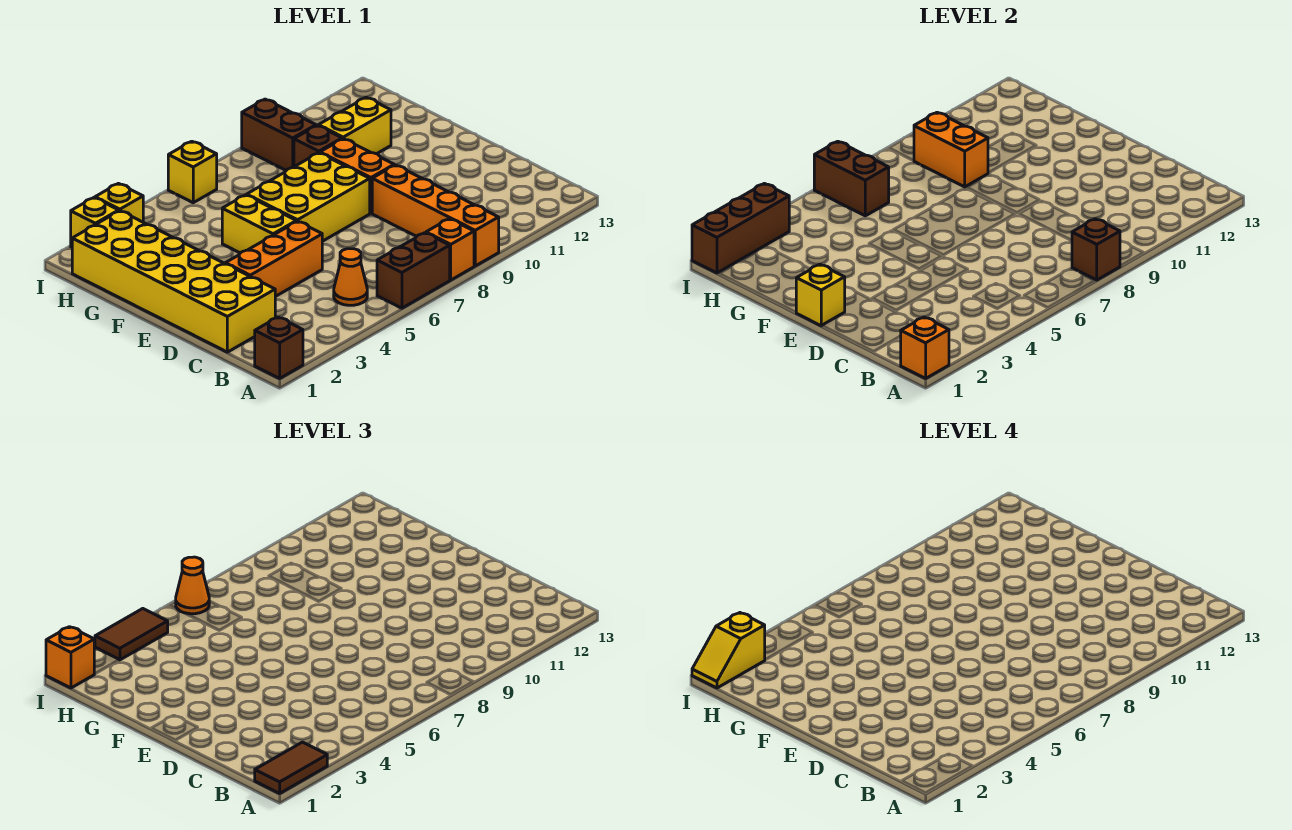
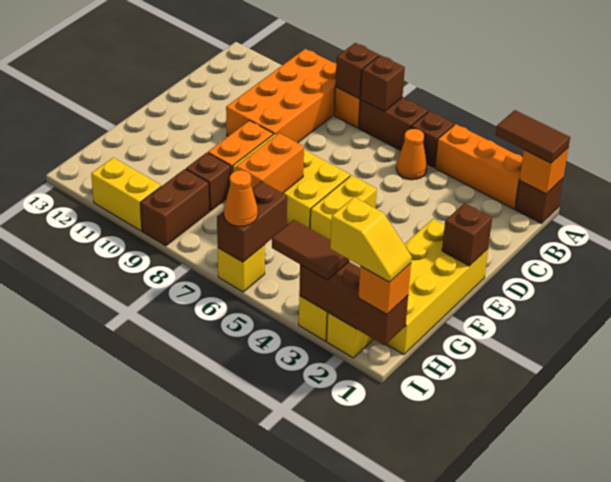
none -> brown brick A5 level 1
none -> brown brick A7 level 2
orange brick A9:D9 level 1 -> orange brick A9:D10 level 1
yellow brick C1:H2 level 1 -> yellow brick E1:H2 level 1
orange brick D3:D5 level 1 -> orange brick A2:A4 level 1
yellow brick E1 level 2 -> brown brick E1 level 2
orange brick G9:H9 level 2 -> orange brick F7:G7 level 2
yellow brick G10:G11 level 1 -> yellow brick I10:I11 level 1

